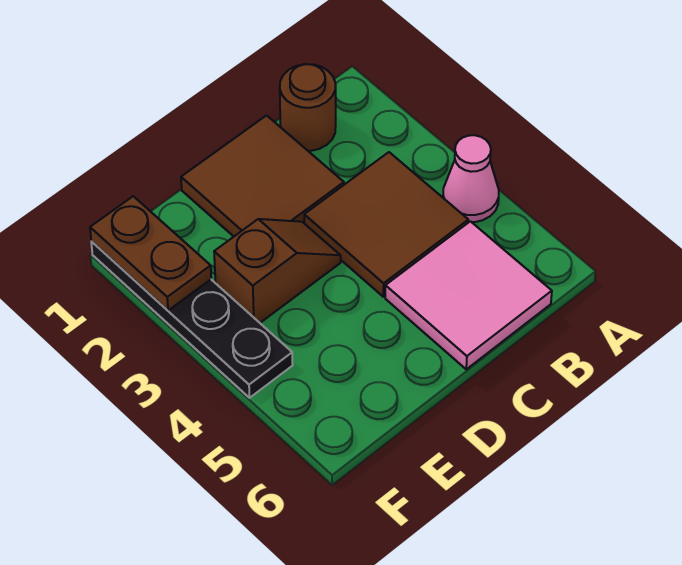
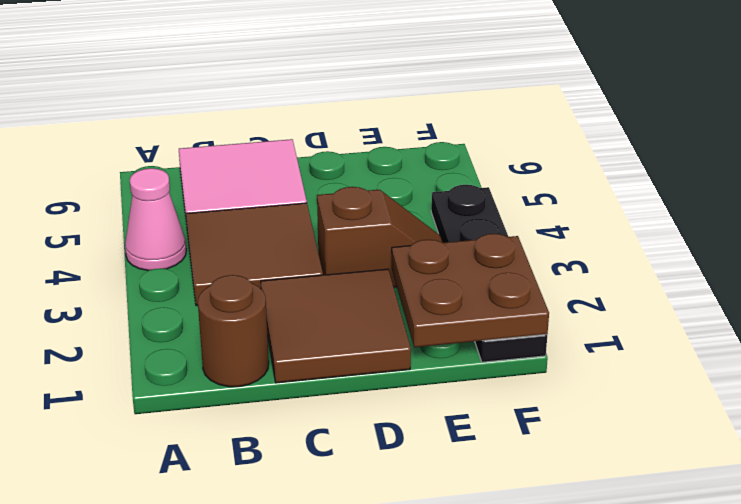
brown slope D3:E3 level 1 top E -> brown slope D3:E3 level 1 top D
brown plate F1:F2 level 2 -> brown plate E1:F2 level 2

